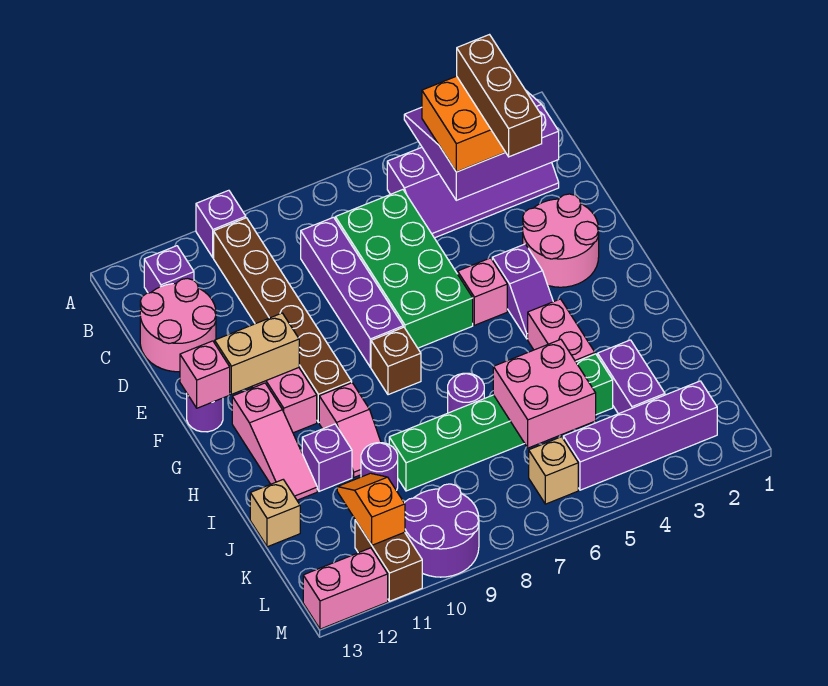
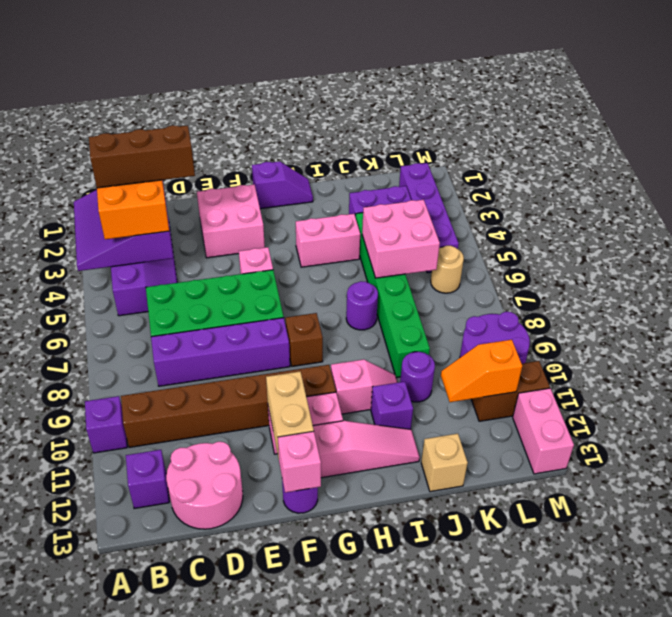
pink round brick E2:F3 level 1 -> pink brick E2:F3 level 1
purple slope F4:G4 level 1 top F -> purple slope G1:H1 level 1 top G
tan brick L6 level 1 -> tan round brick L6 level 1

